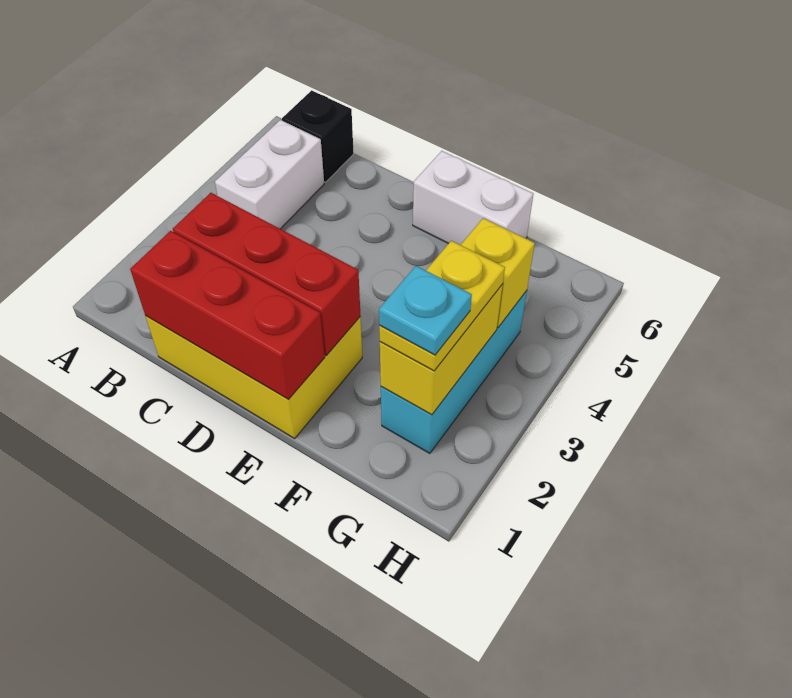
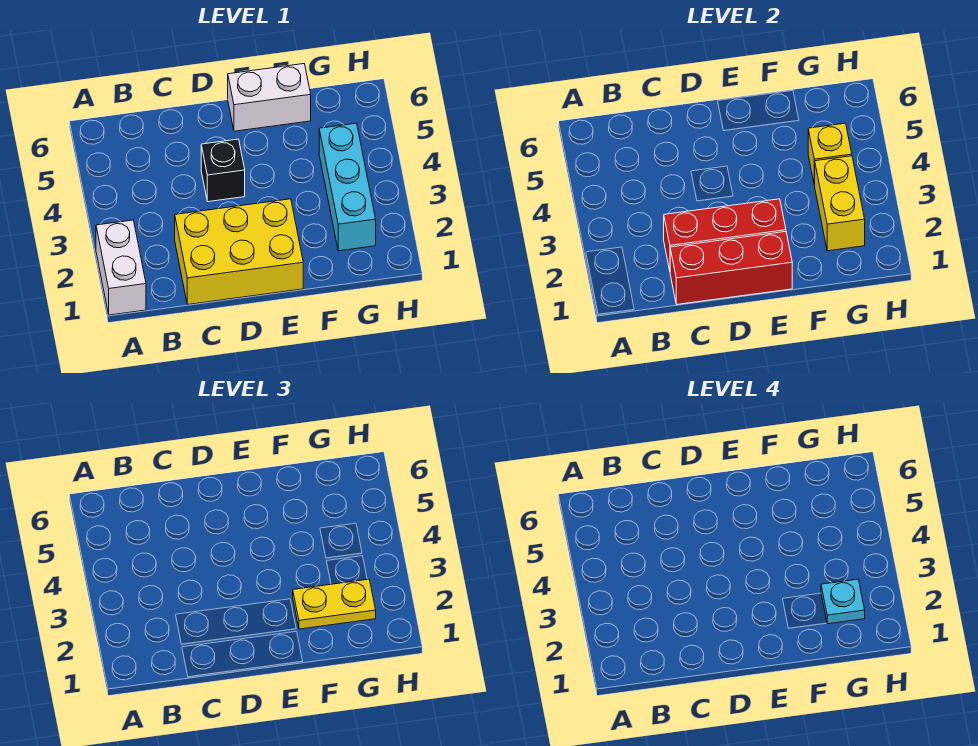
white brick B4:B5 level 1 -> white brick A1:A2 level 1
black brick B6 level 1 -> black brick D4 level 1
yellow plate G2:G3 level 3 -> yellow plate F2:G2 level 3

